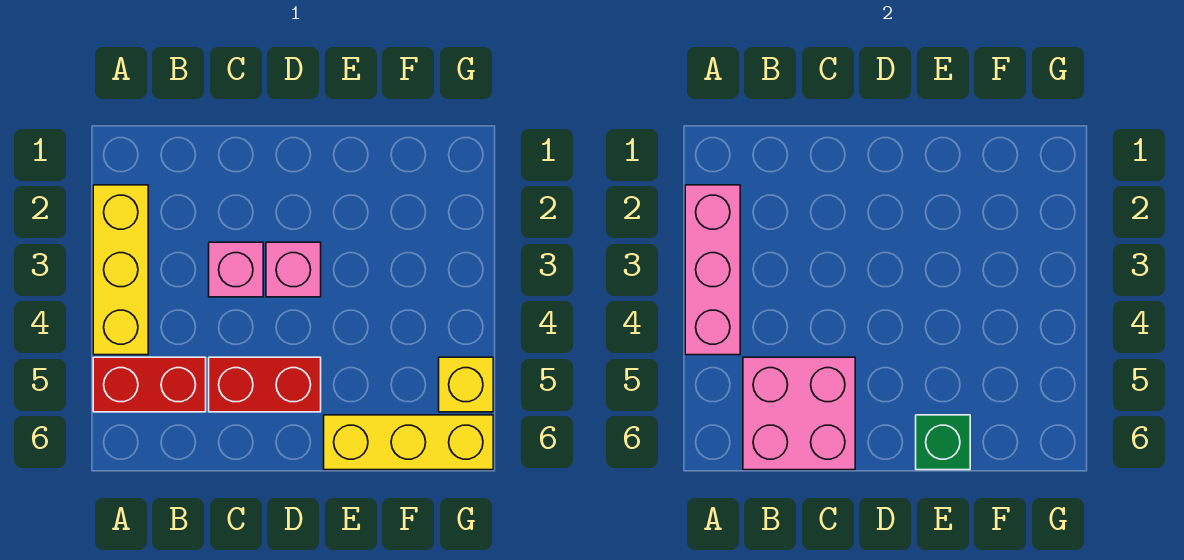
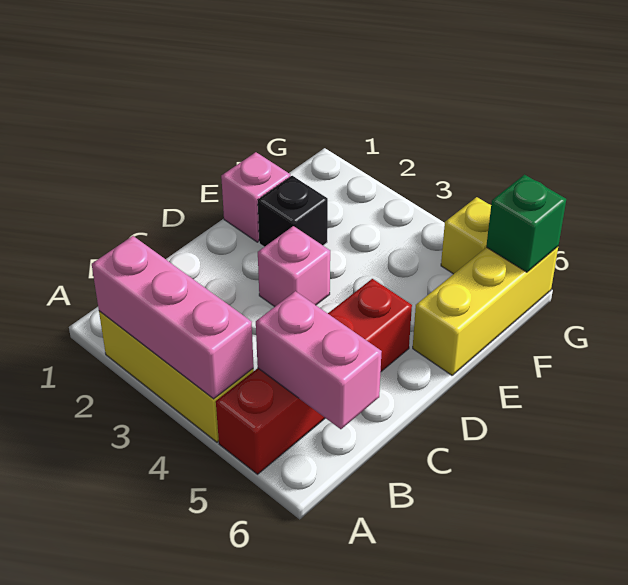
pink brick B5:C6 level 2 -> pink brick B5:B6 level 2
pink brick C3 level 1 -> pink brick E1 level 1
none -> black brick E2 level 1
green brick E6 level 2 -> green brick G6 level 2

